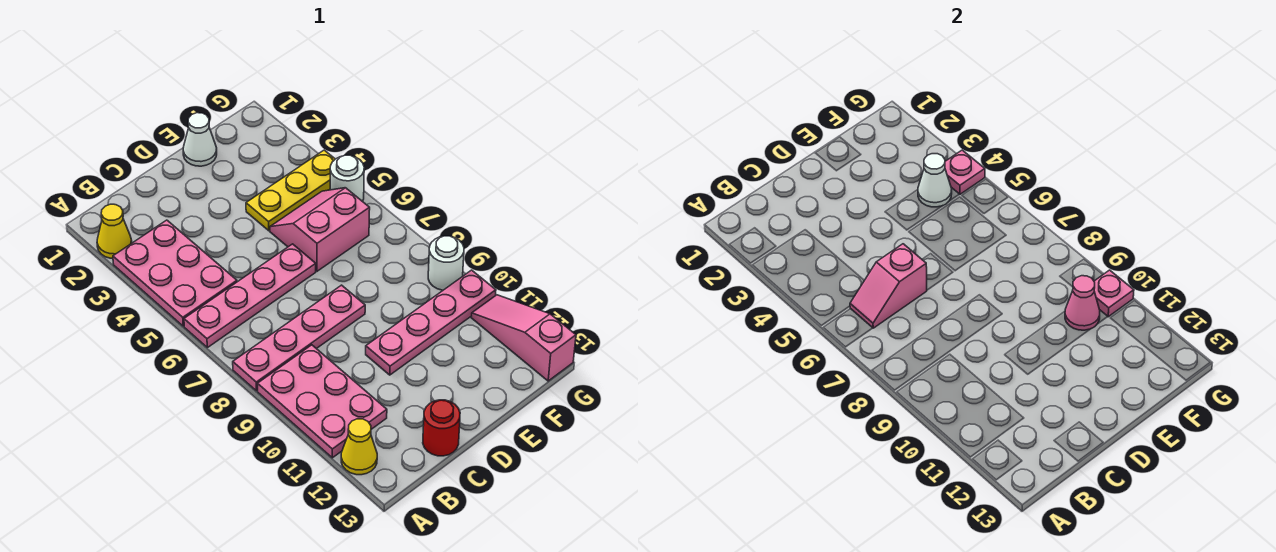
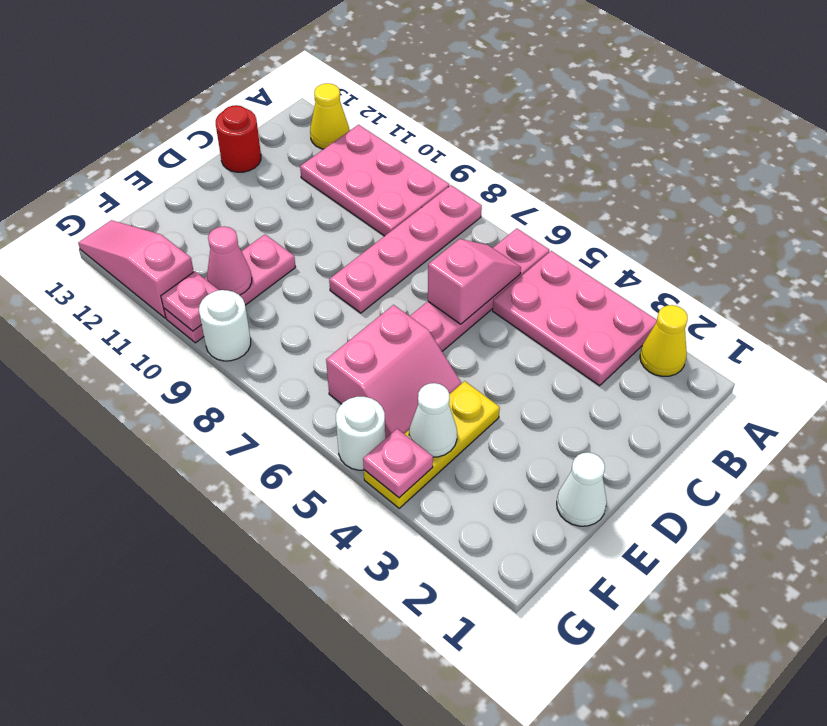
pink plate D10:G10 level 1 -> pink plate E10:G10 level 1
pink slope G11:G13 level 1 top 13 -> pink slope G11:G13 level 1 top 11

